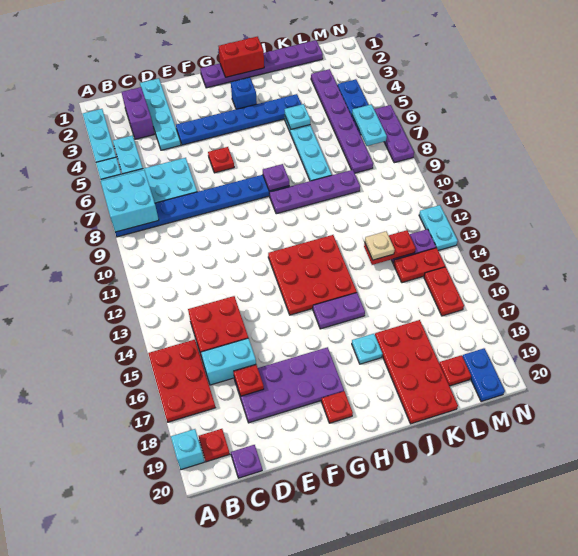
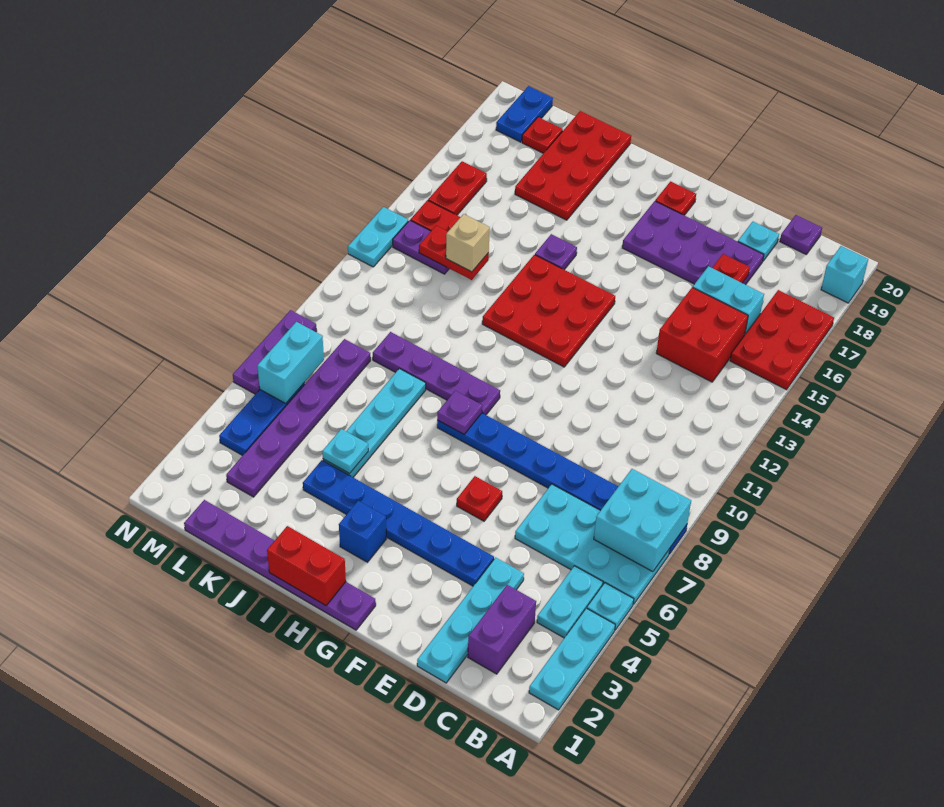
red plate B19 level 1 -> none
purple plate H15:I15 level 1 -> purple plate I15 level 1
cyan plate I17 level 1 -> cyan plate D19 level 1
tan plate K13 level 3 -> tan brick K13 level 3
cyan plate M6:M7 level 2 -> cyan brick M6:M7 level 2

